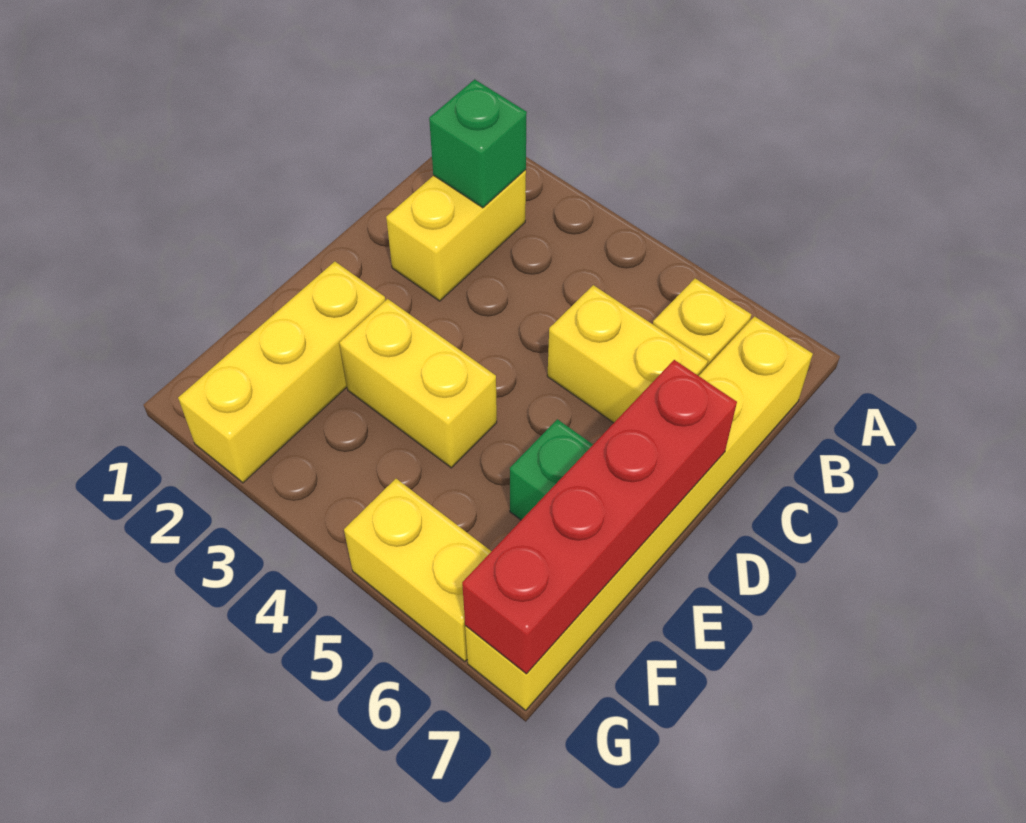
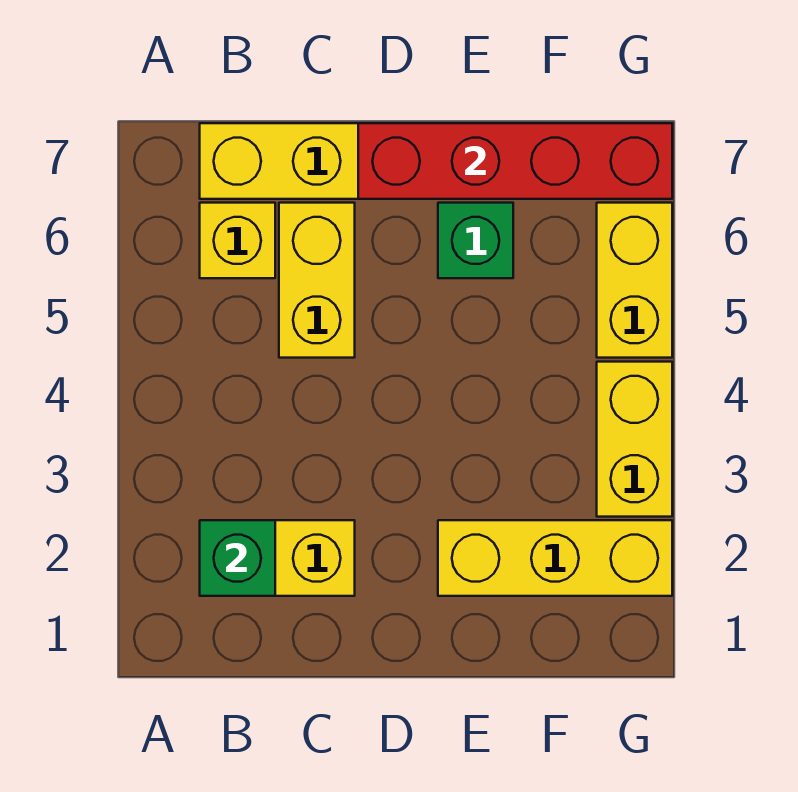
yellow brick E3:E4 level 1 -> yellow brick G3:G4 level 1

